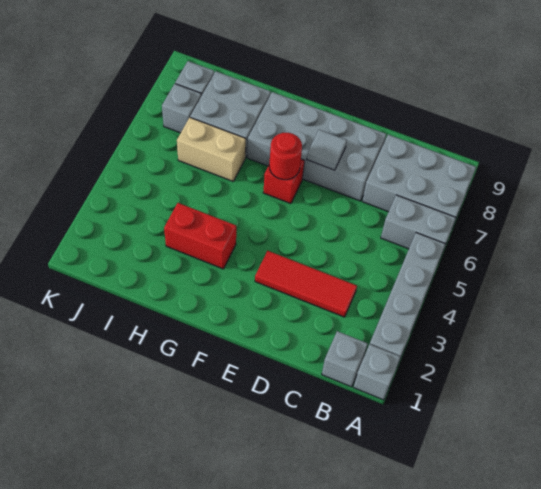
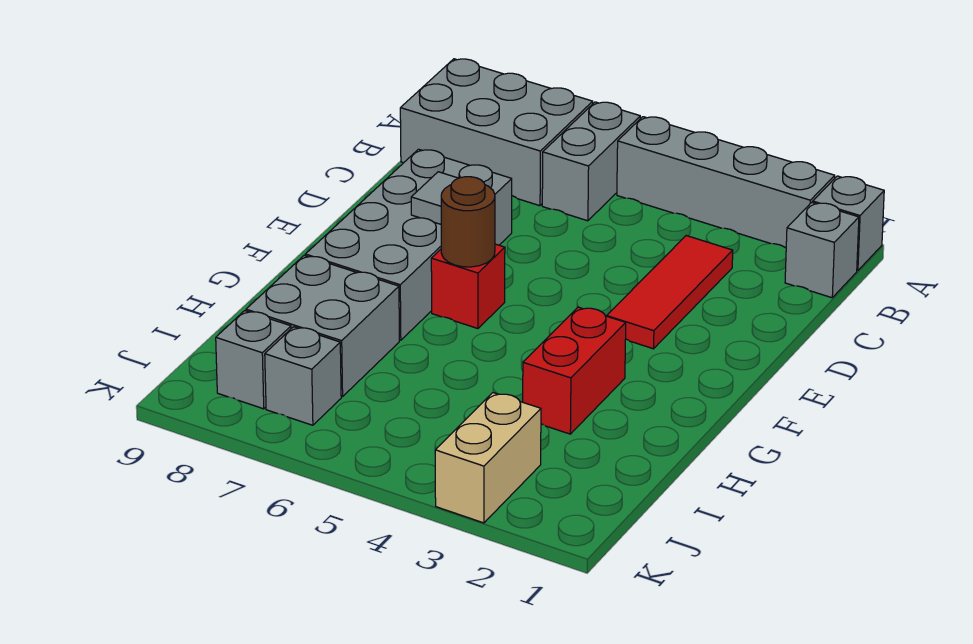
grey brick A7:C8 level 1 -> grey brick A7:B9 level 1
red round brick F6 level 2 -> brown round brick F6 level 2
tan brick H6:I6 level 1 -> tan brick J3:K3 level 1

